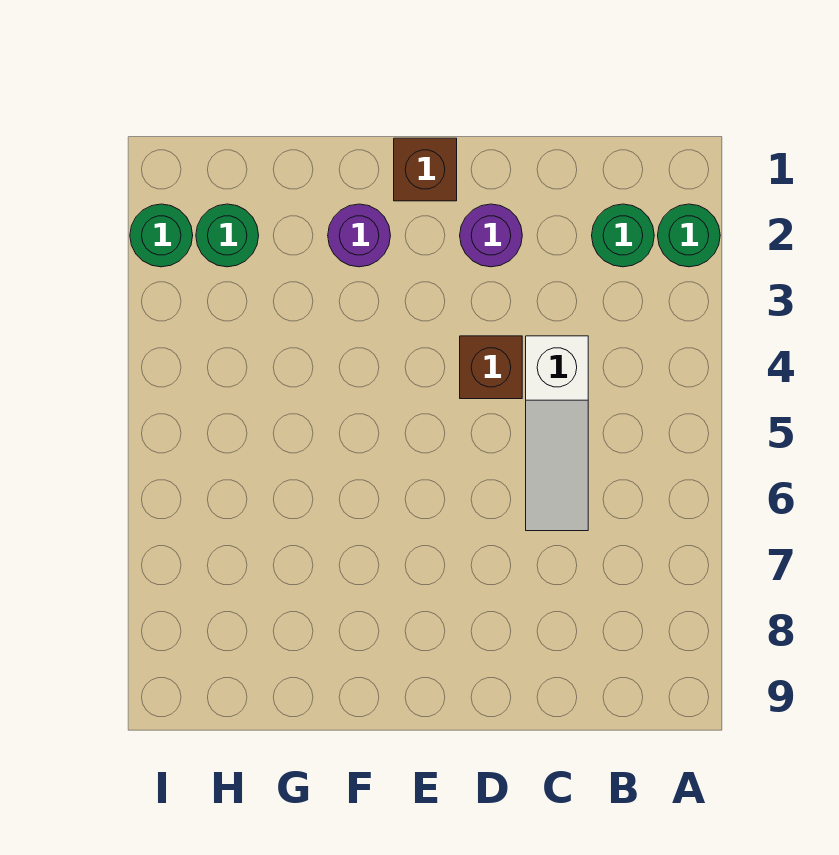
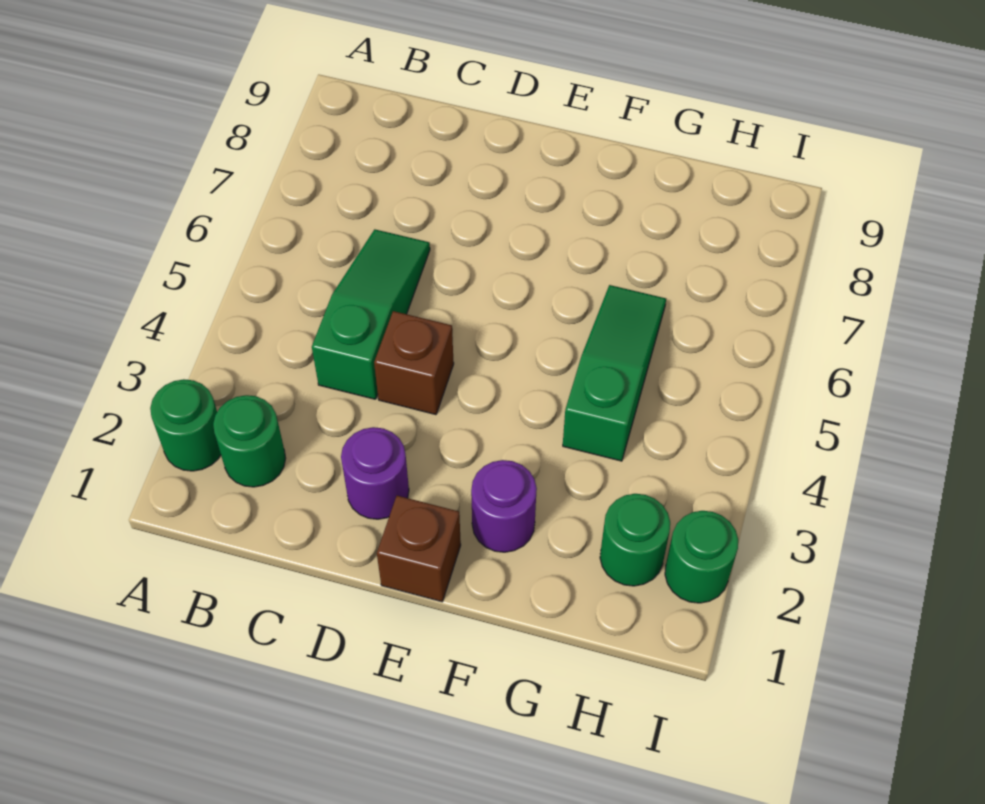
white slope C4:C6 level 1 top 4 -> green slope C4:C6 level 1 top 4
none -> green slope G4:G6 level 1 top 4

